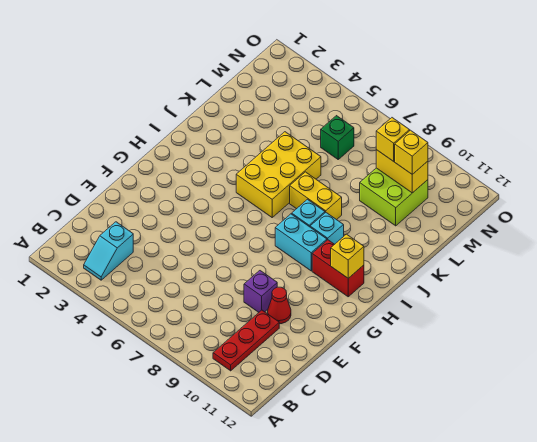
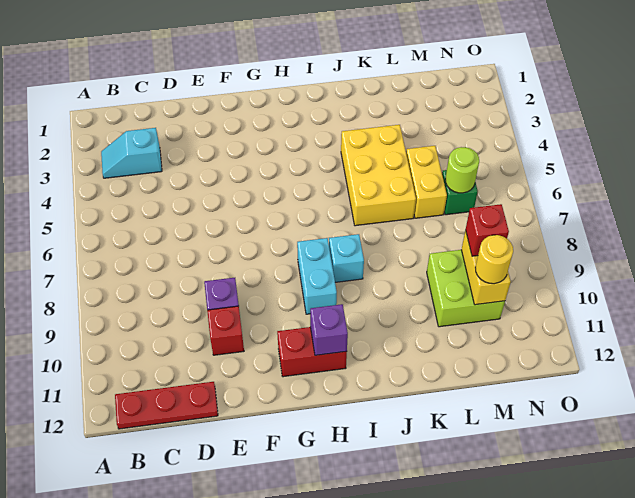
red plate B10:D10 level 1 -> red plate B12:D12 level 1
red cone E10 level 1 -> red brick E10 level 1
red brick H10:H11 level 1 -> red brick G11:H11 level 1
yellow brick H11 level 2 -> purple brick H11 level 2
yellow brick I5:K6 level 1 -> yellow brick J4:K6 level 1
cyan brick I9 level 1 -> none
yellow brick J7:J8 level 1 -> yellow brick L5:L6 level 1
none -> lime round brick M6 level 2
yellow brick M9 level 3 -> red brick M9 level 3
yellow brick M10 level 3 -> yellow round brick M10 level 3

